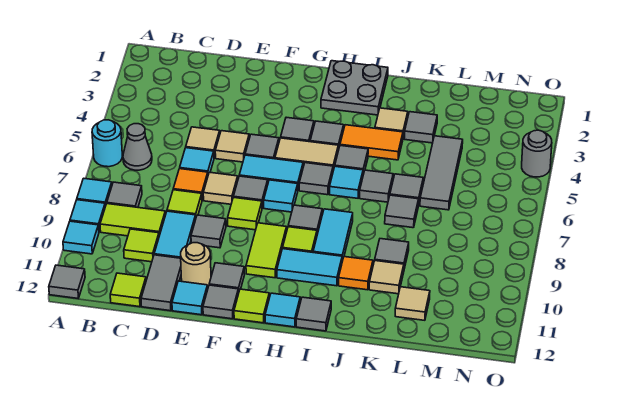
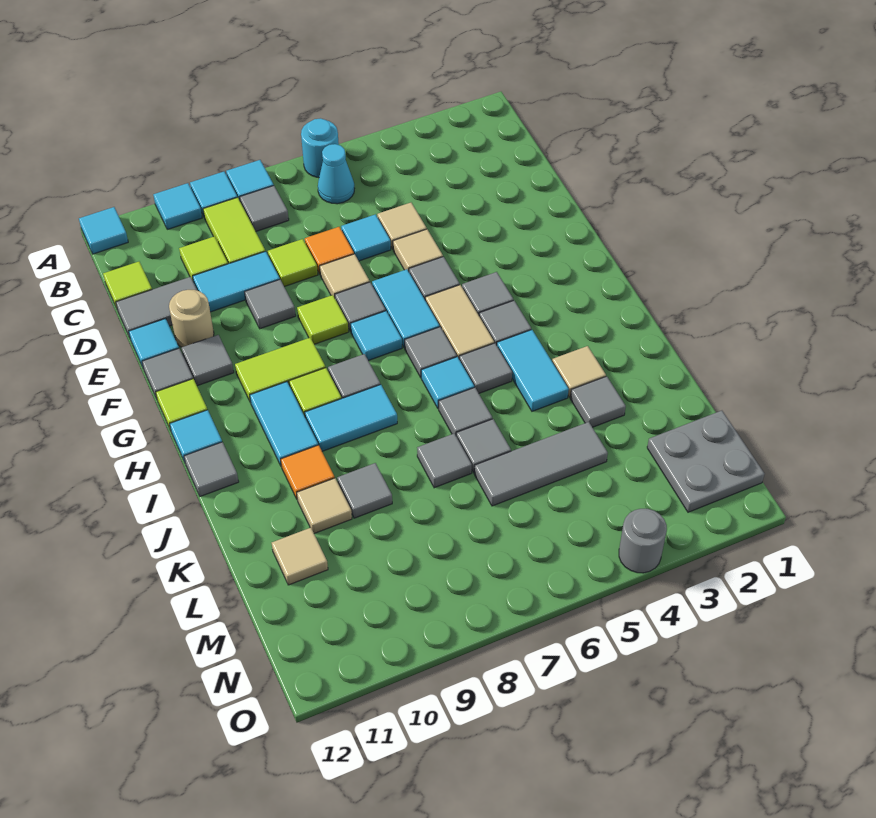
grey tile A12 level 1 -> cyan tile A12 level 1
grey cone B6 level 1 -> cyan cone B6 level 1
grey plate H1:I2 level 1 -> grey plate M1:N2 level 1
orange tile I4:J4 level 1 -> cyan tile I4:J4 level 1

